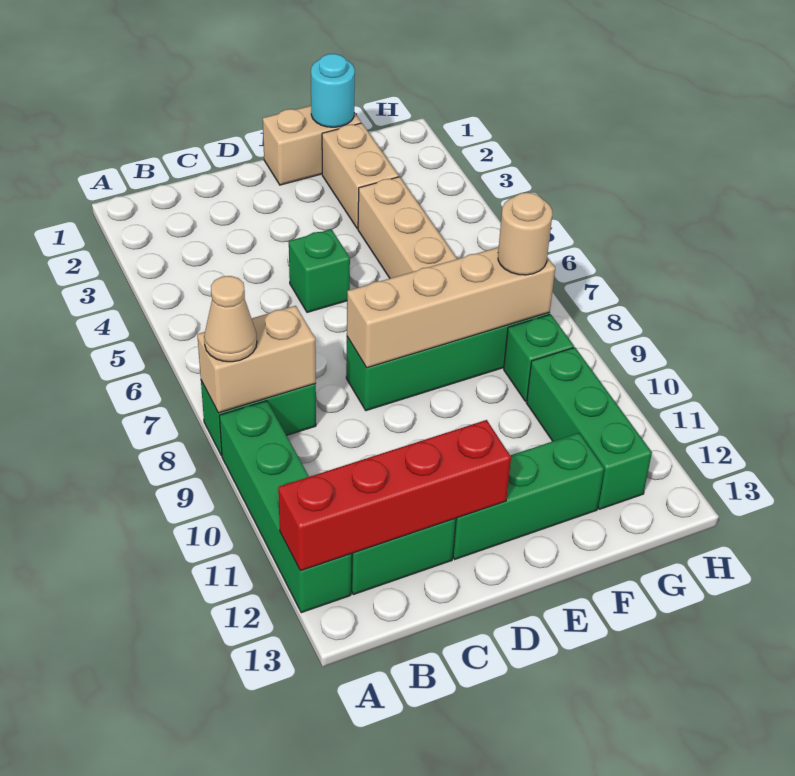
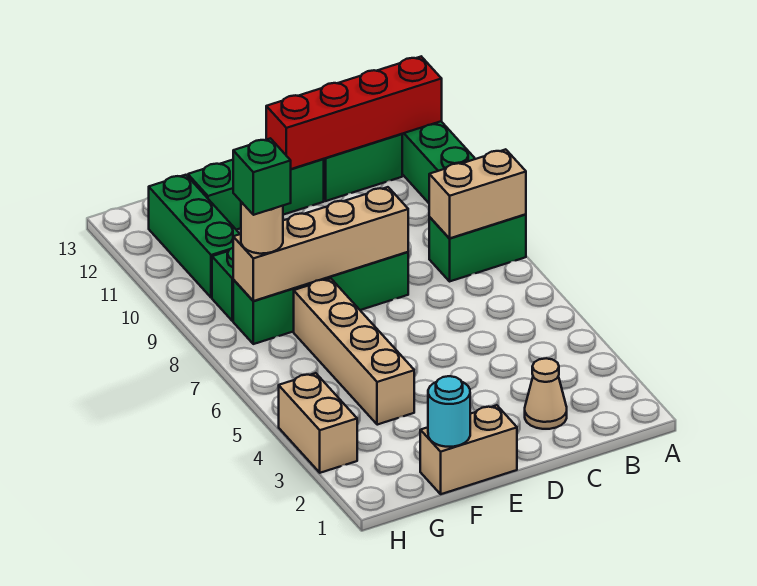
tan cone A8 level 3 -> tan cone C2 level 1
green brick D5 level 1 -> green brick G8 level 4
tan brick F2:F3 level 1 -> tan brick H3:H4 level 1

